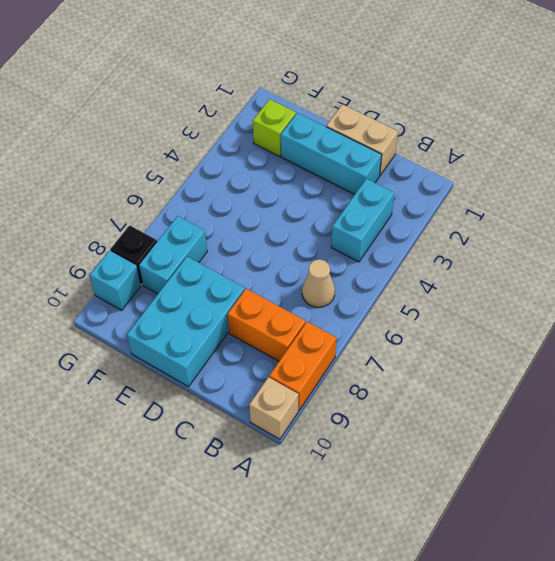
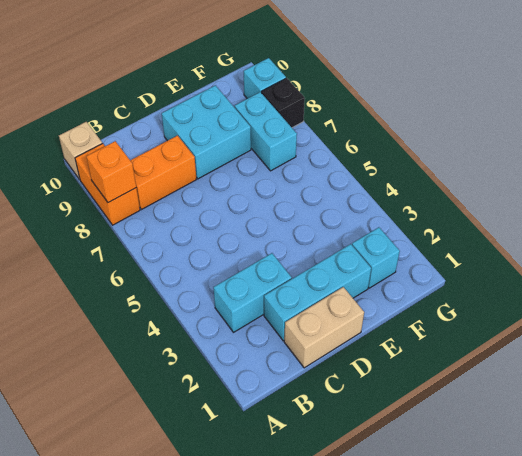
none -> orange brick A8 level 2
cyan brick B3:B4 level 1 -> cyan brick B3:C3 level 1
tan cone B6 level 1 -> none
cyan brick D8:E10 level 1 -> cyan brick D8:E9 level 1
lime brick F2 level 1 -> cyan brick F2 level 1

